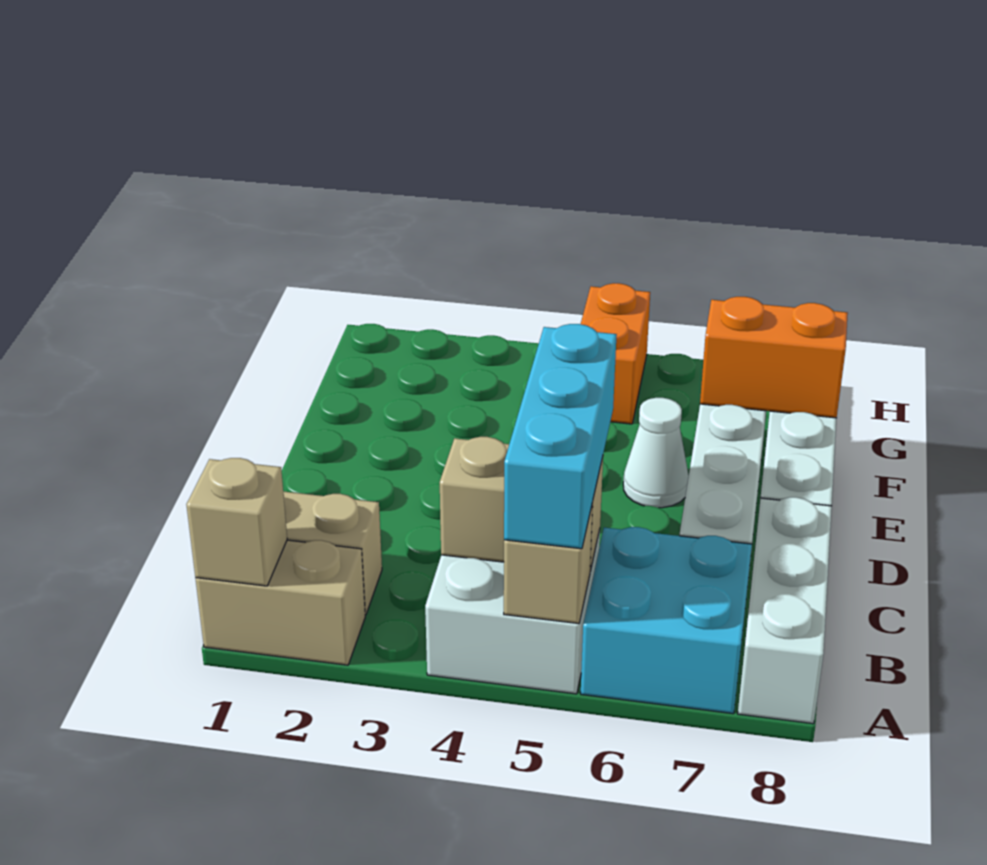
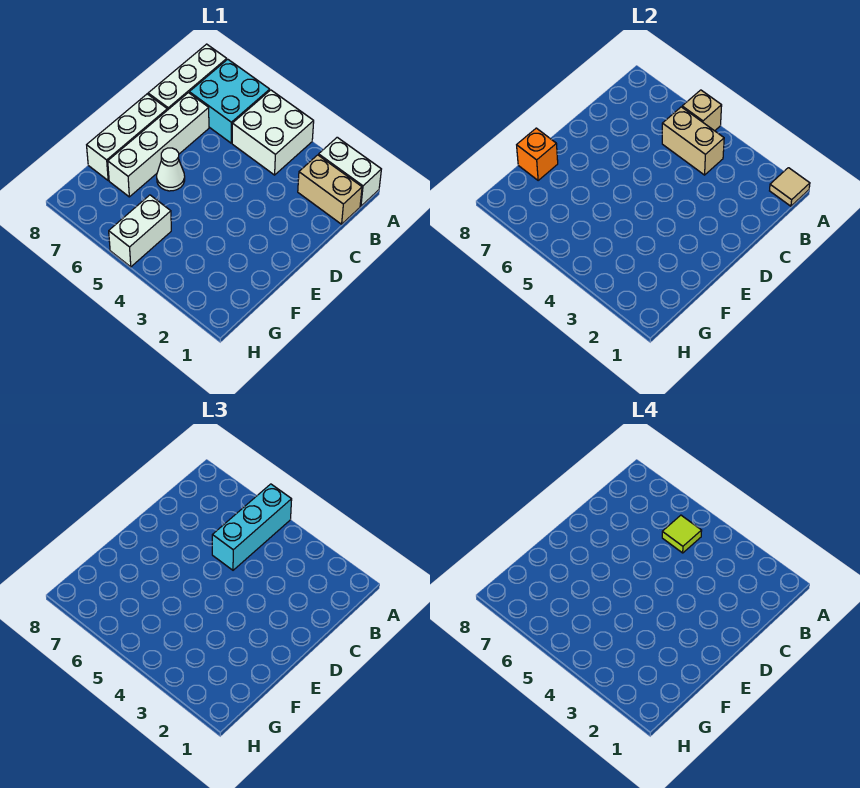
tan brick A1:A2 level 1 -> white brick A1:A2 level 1
tan brick A1 level 2 -> tan tile A1 level 2
none -> lime tile B5 level 4
orange brick F7:F8 level 2 -> orange brick F8 level 2
orange brick G5:H5 level 1 -> white brick G5:H5 level 1

